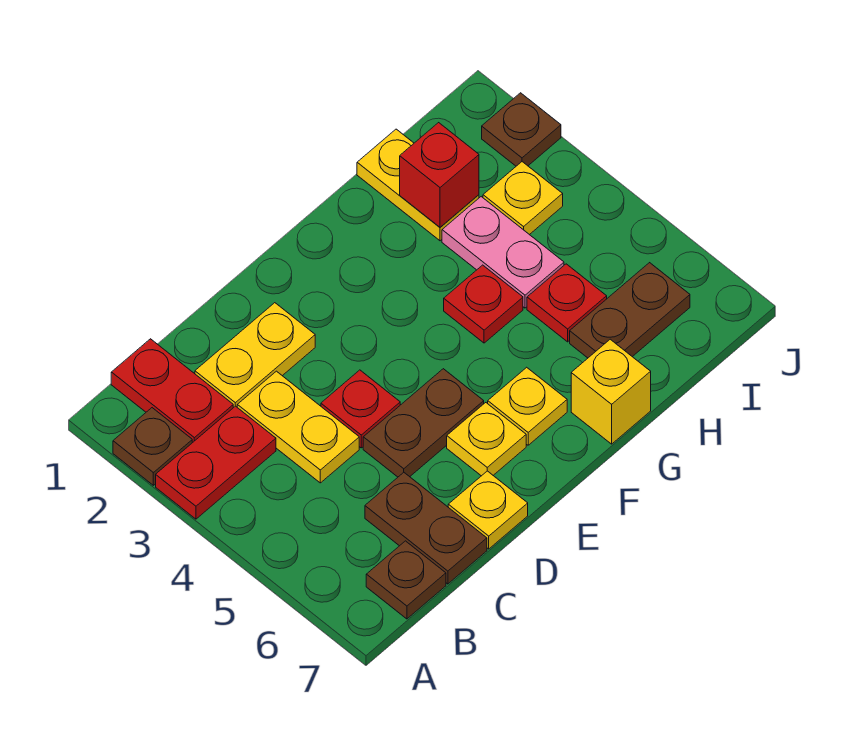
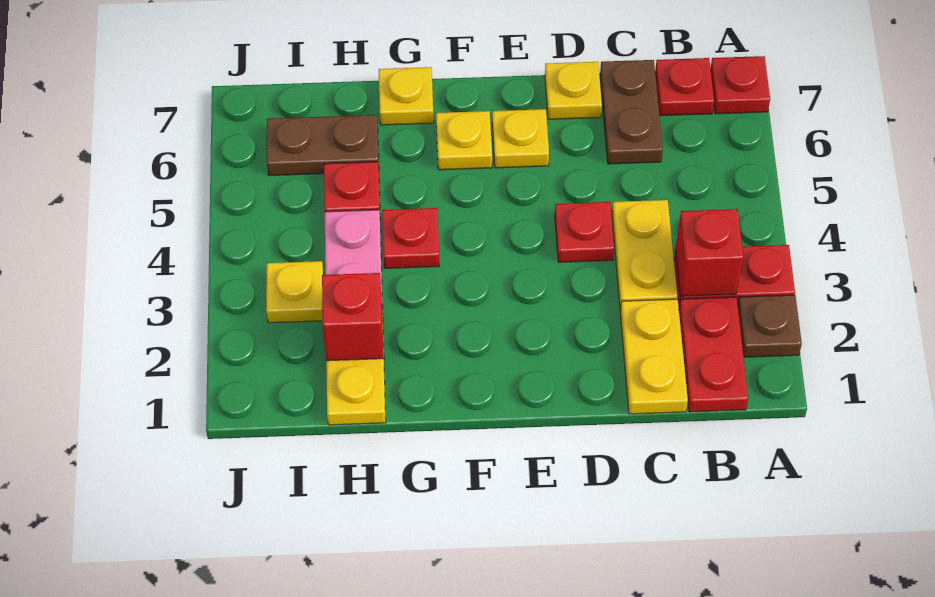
none -> red plate A7 level 1
none -> red brick B3 level 2
brown plate B7 level 1 -> red plate B7 level 1
yellow plate C2:D2 level 1 -> yellow plate C1:C2 level 1
brown plate D5:E5 level 1 -> none
yellow brick G7 level 1 -> yellow plate G7 level 1
brown plate J2 level 1 -> none

